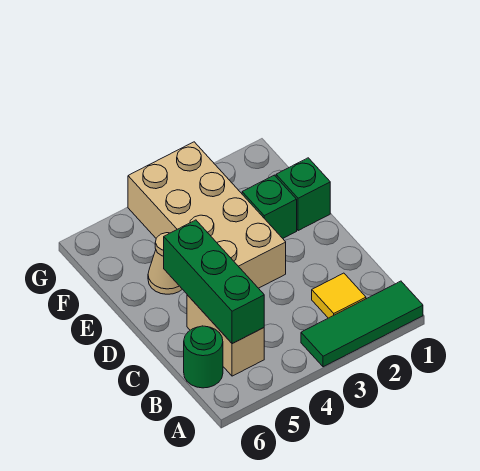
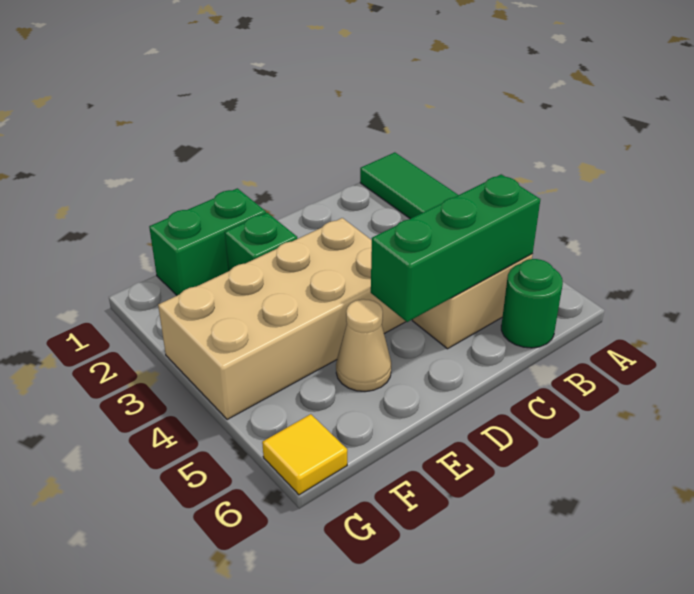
yellow tile B2 level 1 -> yellow tile G6 level 1
green brick E1 level 1 -> green brick E1:F1 level 1

